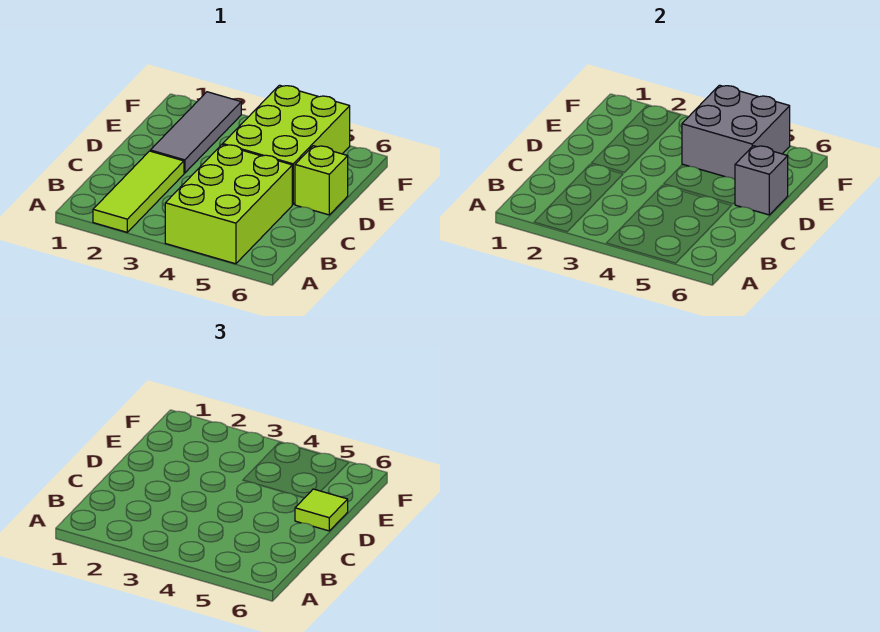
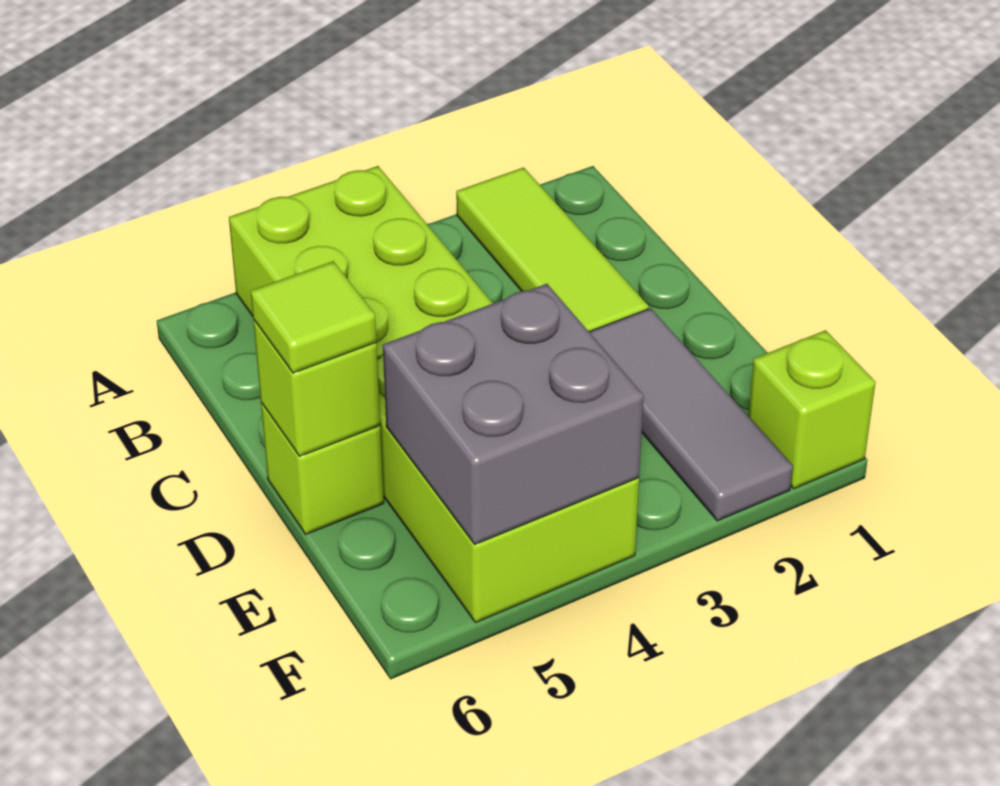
grey brick D6 level 2 -> lime brick D6 level 2
none -> lime brick F1 level 1

